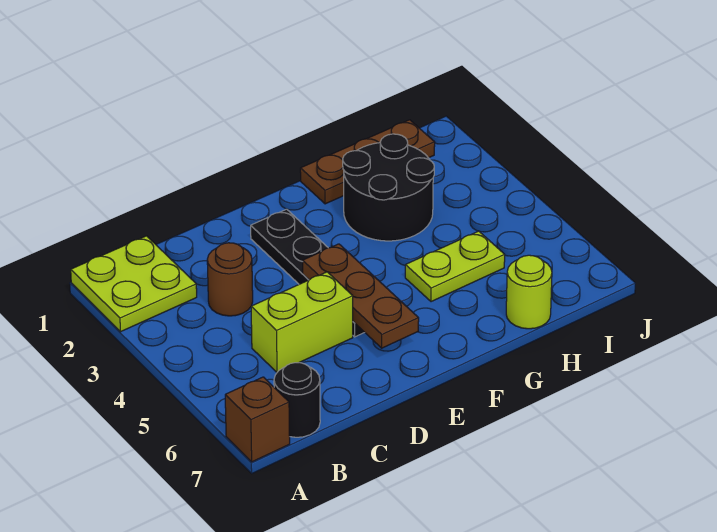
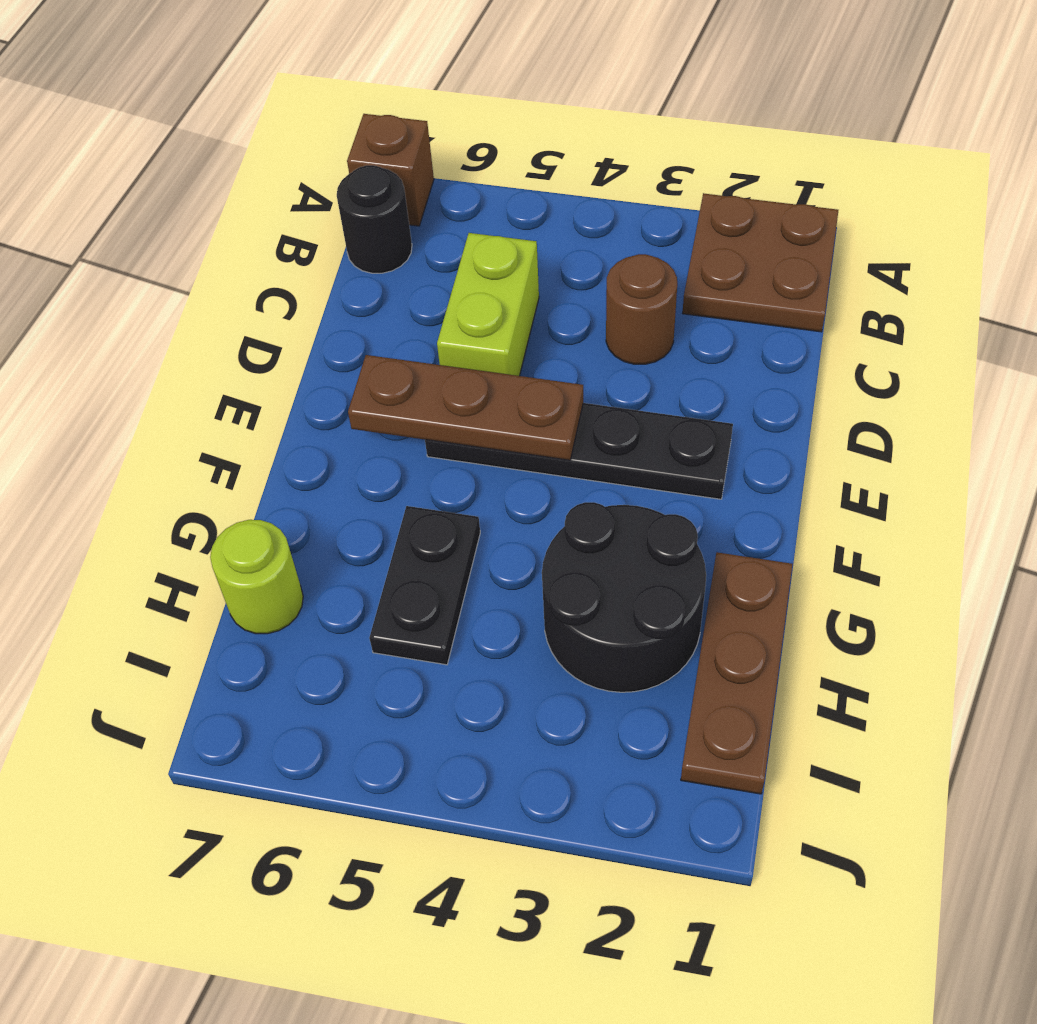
lime plate A1:B2 level 1 -> brown plate A1:B2 level 1
lime plate G5:H5 level 1 -> black plate G5:H5 level 1

